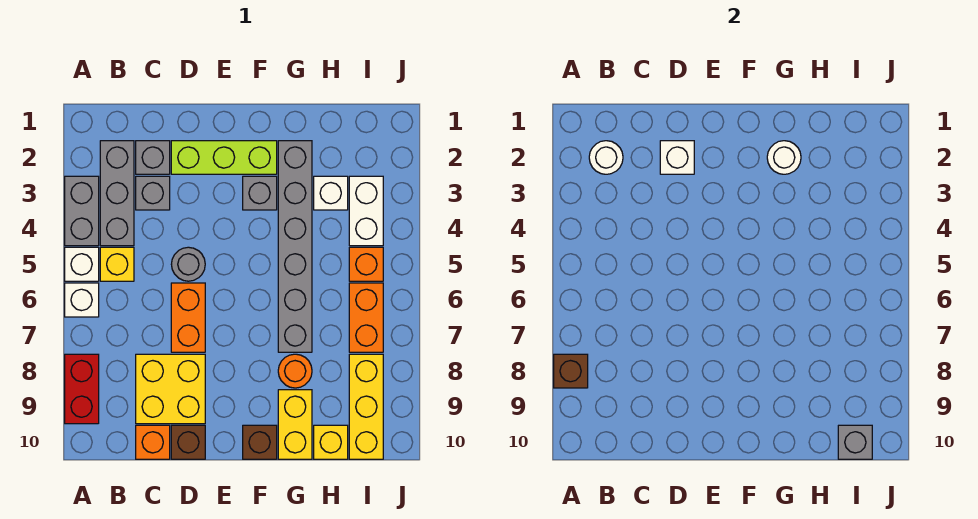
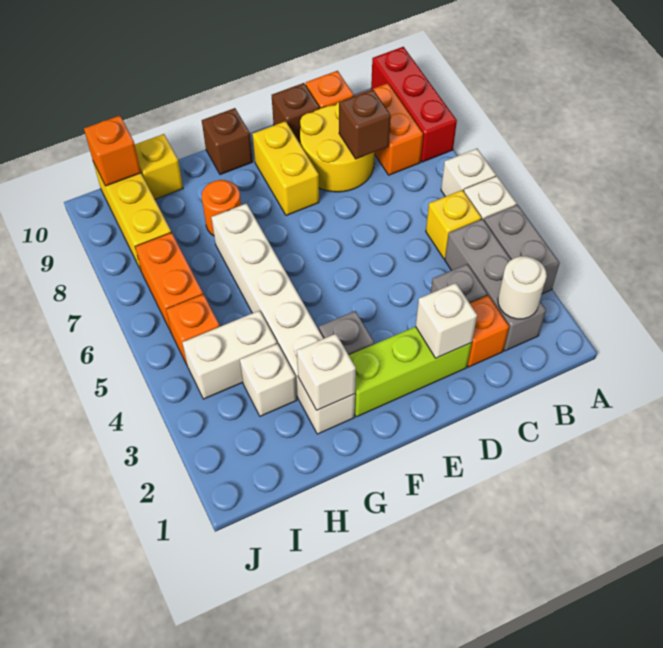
red brick A8:A9 level 1 -> red brick A8:A10 level 1
brown brick A8 level 2 -> brown brick C8 level 2
grey brick C2 level 1 -> orange brick C2 level 1
yellow brick C8:D9 level 1 -> yellow round brick C8:D9 level 1
grey round brick D5 level 1 -> none
orange brick D6:D7 level 1 -> orange brick B8:B9 level 1
grey brick G2:G7 level 1 -> white brick G2:G7 level 1
white round brick G2 level 2 -> white brick G2 level 2
yellow brick G9:G10 level 1 -> yellow brick E8:E9 level 1
white brick I3:I4 level 1 -> white brick H4:I4 level 1
grey brick I10 level 2 -> orange brick I10 level 2

